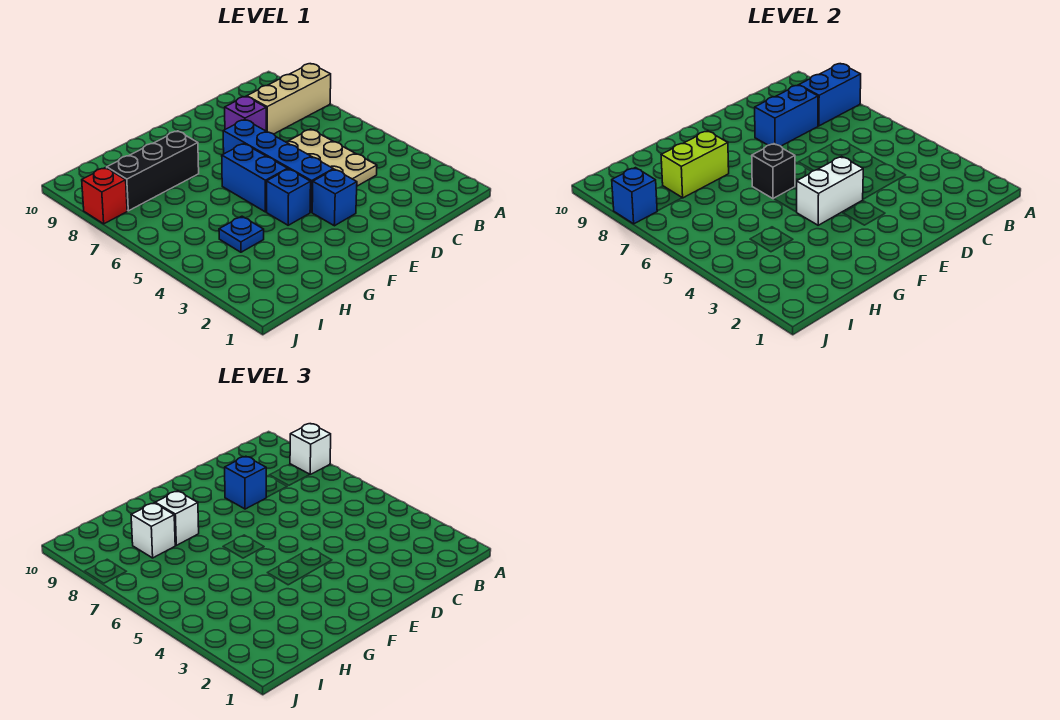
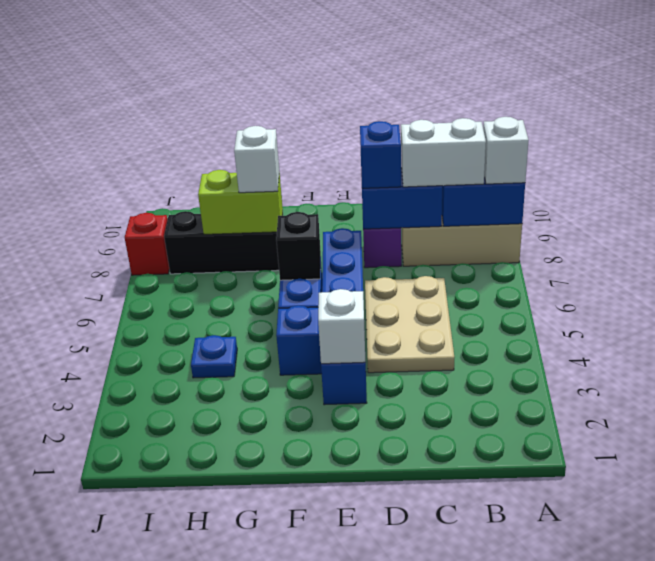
white brick E4:F4 level 2 -> white brick B8:C8 level 3
white brick H8 level 3 -> white brick E3 level 2
blue brick J8 level 2 -> none

